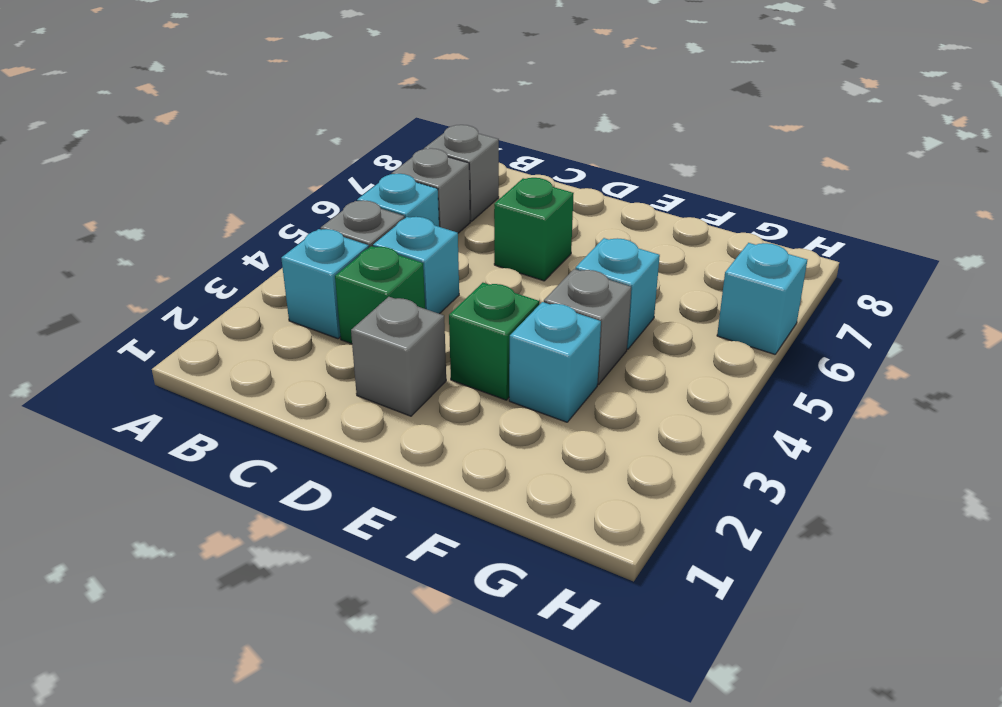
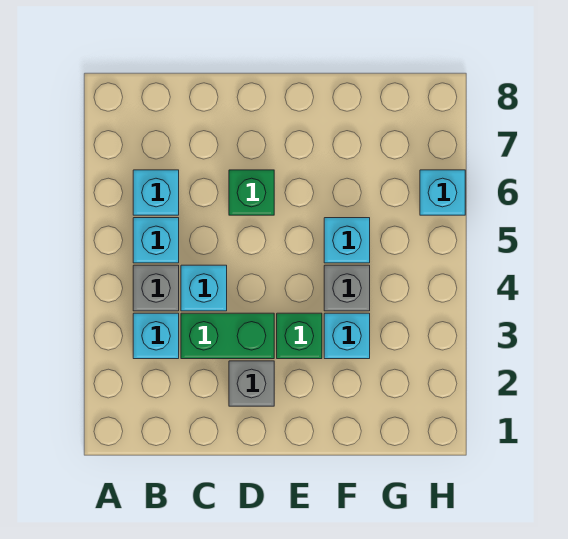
grey brick B6 level 1 -> cyan brick B6 level 1
grey brick B7 level 1 -> none
green brick C3 level 1 -> green brick C3:D3 level 1

